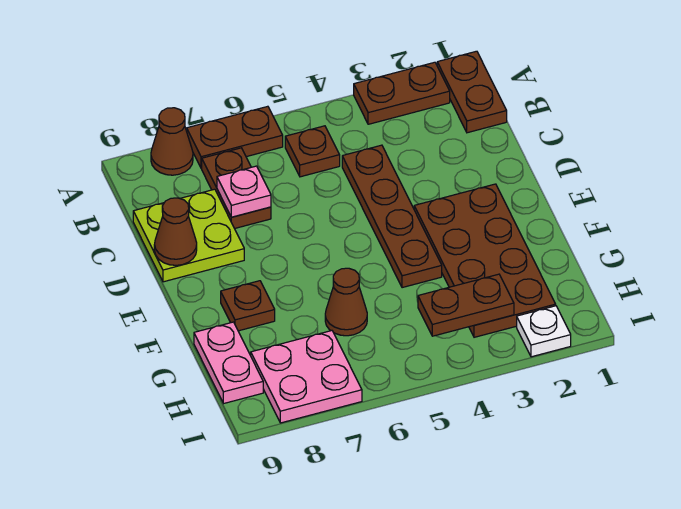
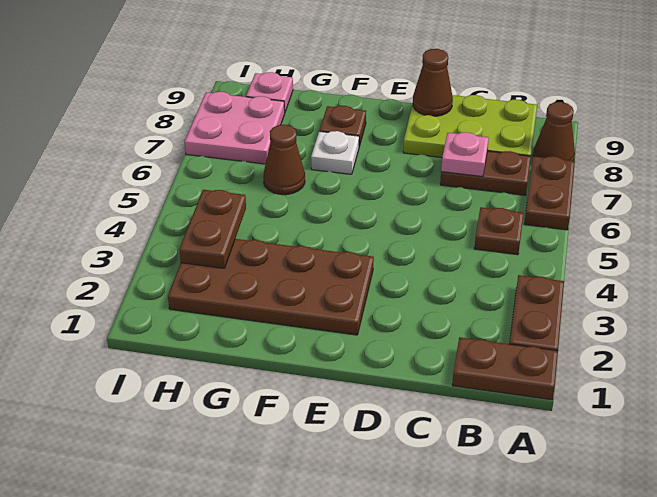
brown plate C4:F4 level 1 -> none
lime plate C8:D9 level 1 -> lime plate B8:D9 level 1
pink plate G9:H9 level 1 -> pink plate H9 level 1
white plate I2 level 1 -> white plate F7 level 1

